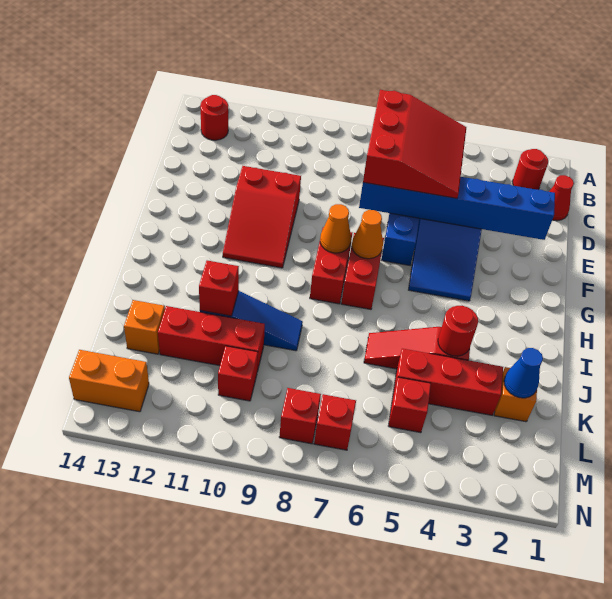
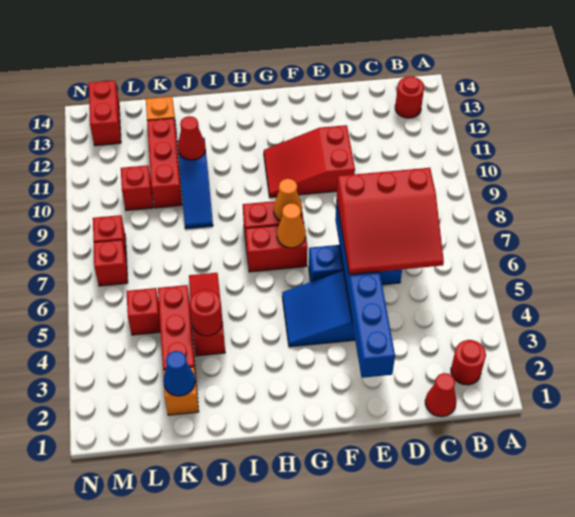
red brick J11 level 2 -> red cone J11 level 2
orange brick M13:M14 level 1 -> red brick M13:M14 level 1

